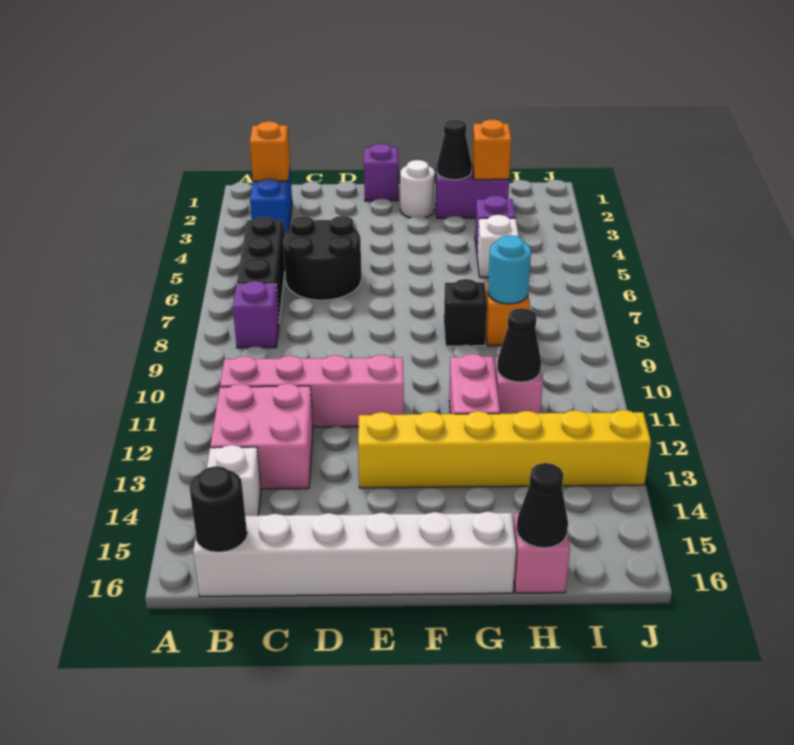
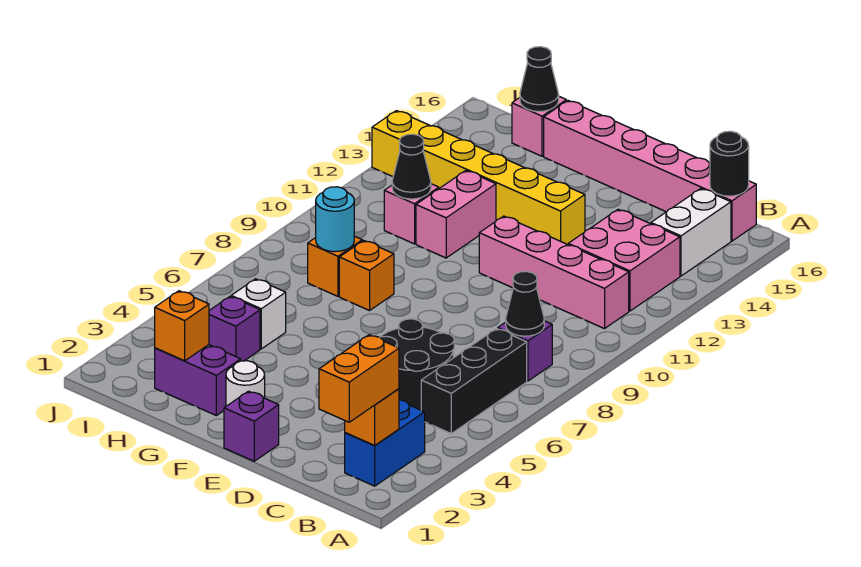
none -> orange brick B1:B2 level 3
white brick B14 level 1 -> white brick B14:B15 level 1
white brick B16:G16 level 1 -> pink brick B16:G16 level 1
black cone G2 level 2 -> black cone B8 level 2
black brick G8 level 1 -> orange brick G8 level 1

